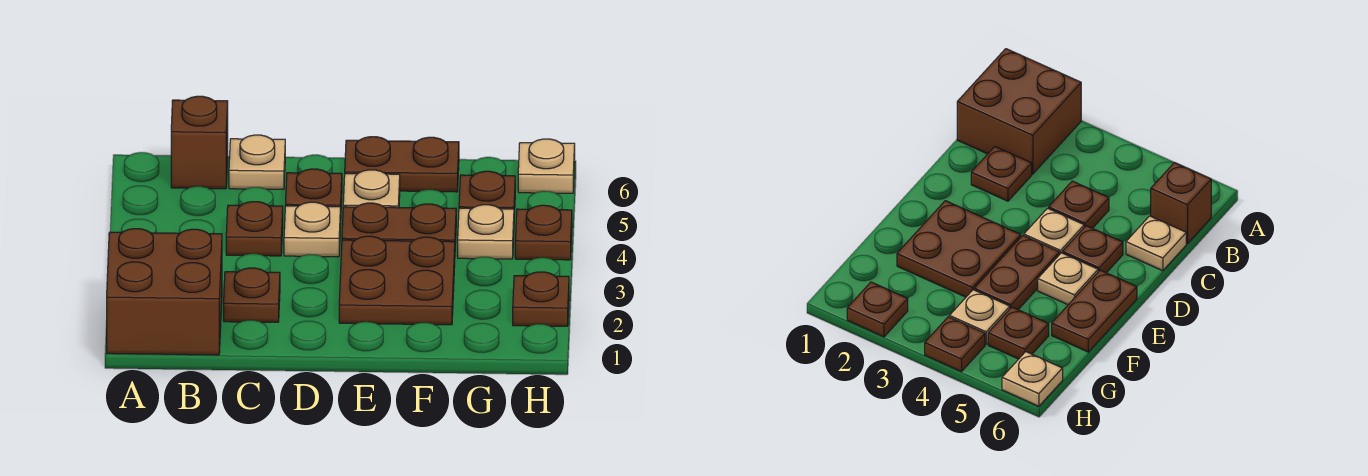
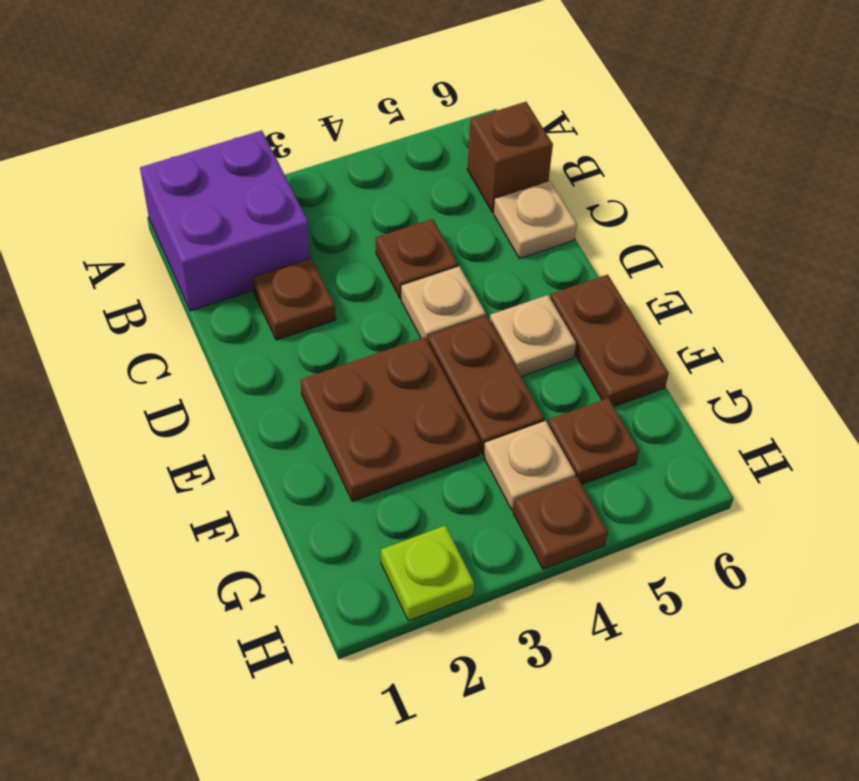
brown brick A1:B2 level 1 -> purple brick A1:B2 level 1
brown plate D5 level 1 -> none
brown plate H2 level 1 -> lime plate H2 level 1
tan plate H6 level 1 -> none

